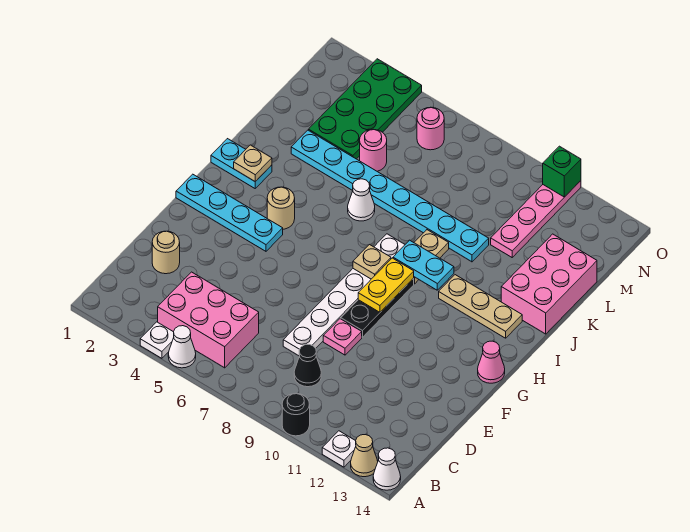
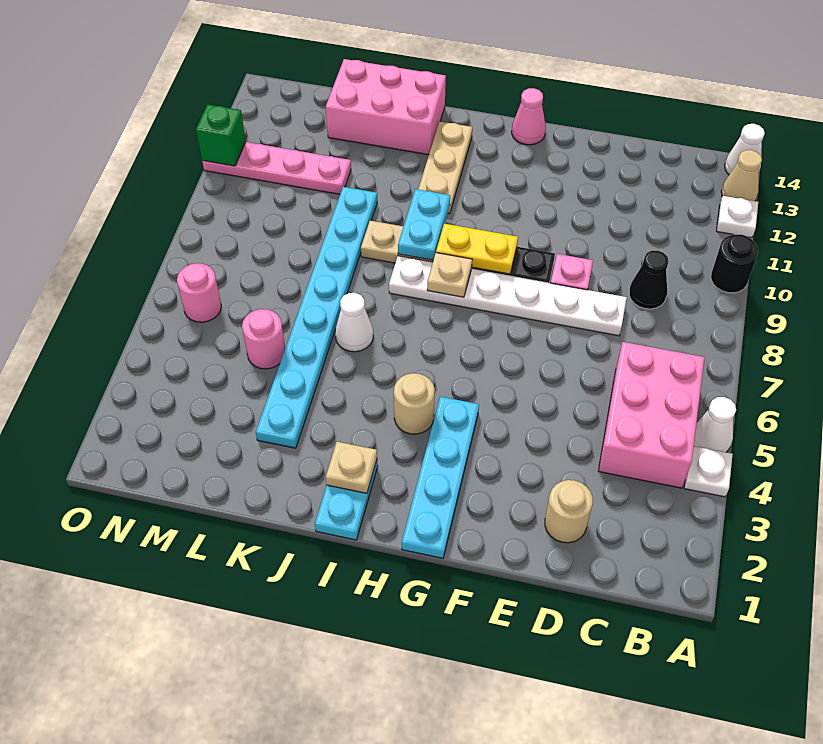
green plate L3:O4 level 1 -> none

